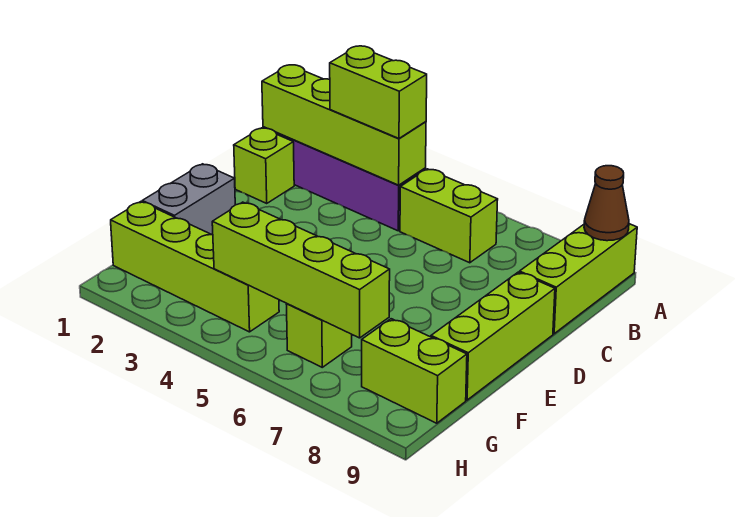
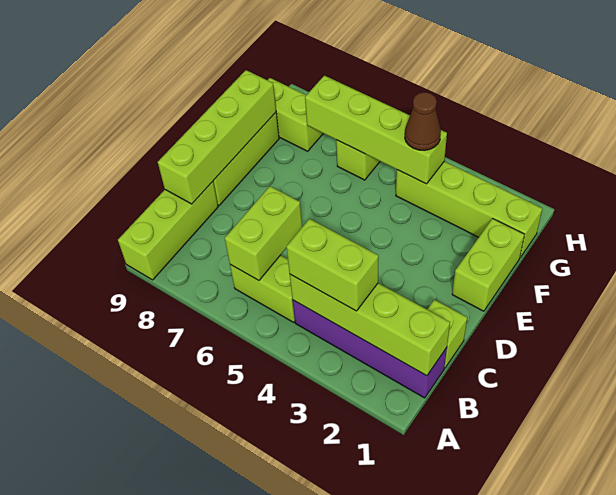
brown cone A9 level 2 -> brown cone G4 level 3
none -> lime brick B6:C6 level 2
none -> lime brick C9:F9 level 2
grey brick E1:F1 level 1 -> lime brick E1:F1 level 1

